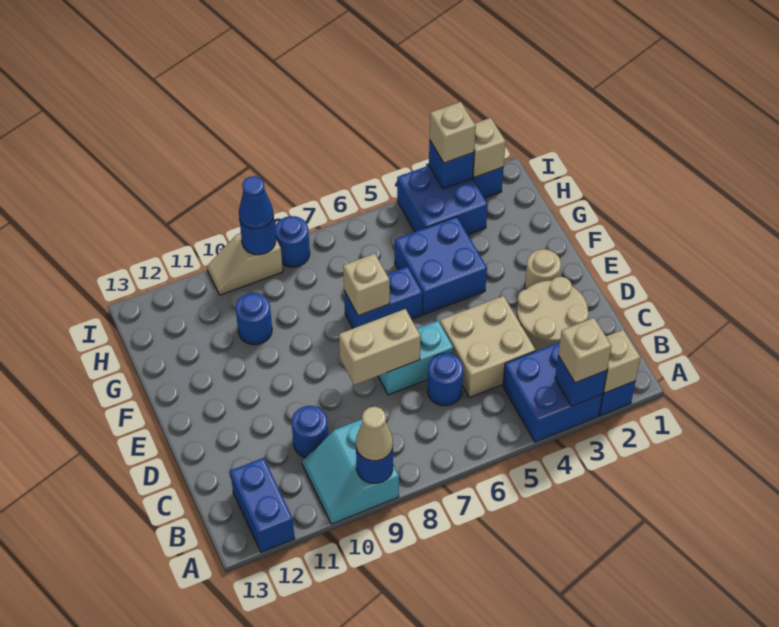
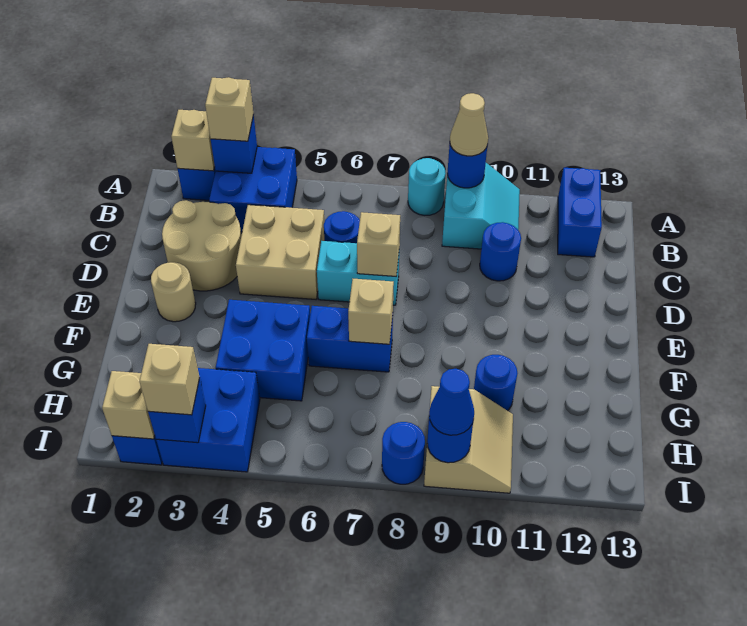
none -> cyan round brick A8 level 1
tan brick D7:D8 level 2 -> tan brick D7 level 2
tan slope I9:I10 level 1 top 9 -> tan slope H9:I10 level 1 top 9

